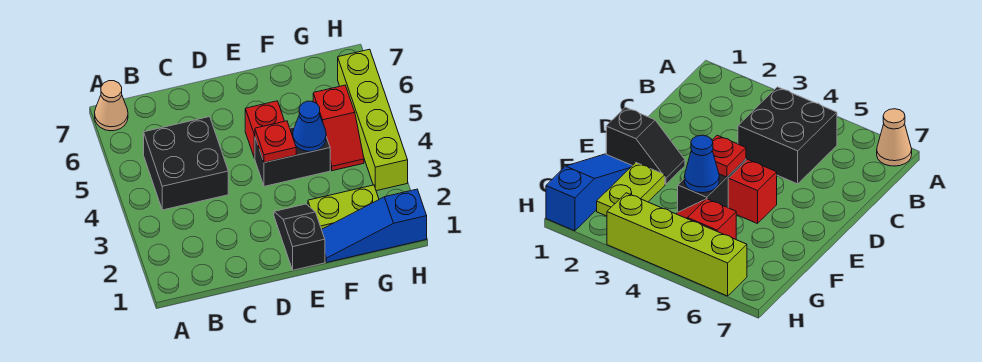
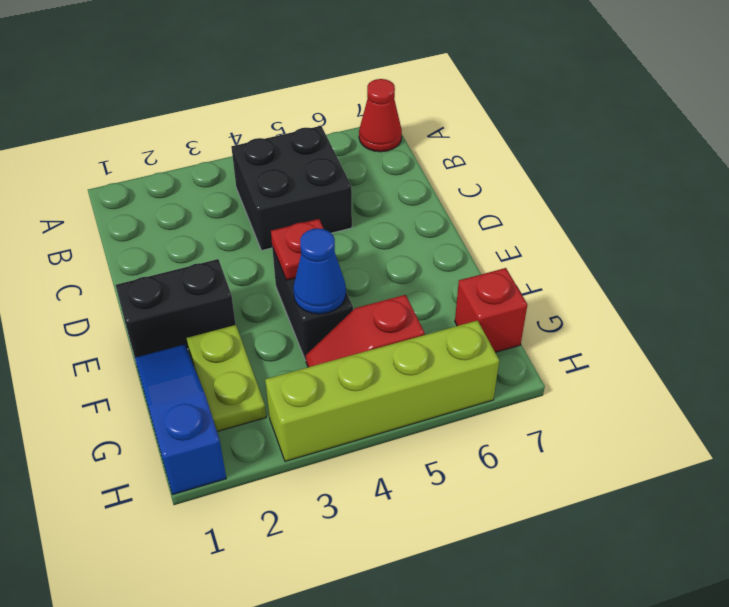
tan cone A7 level 1 -> red cone A7 level 1
black slope E1:E2 level 1 top 1 -> black brick E1:E2 level 1
red brick E5 level 1 -> red brick G7 level 1

